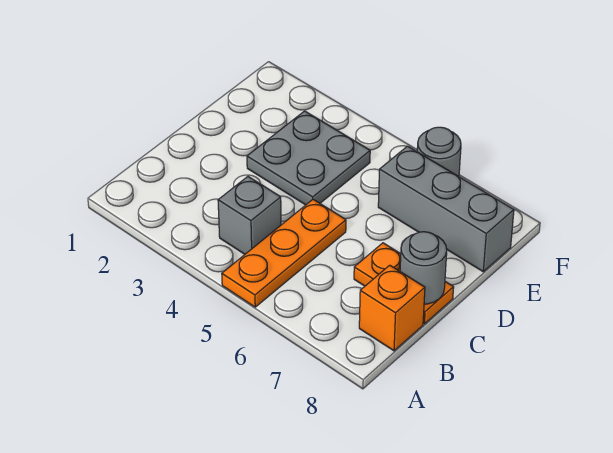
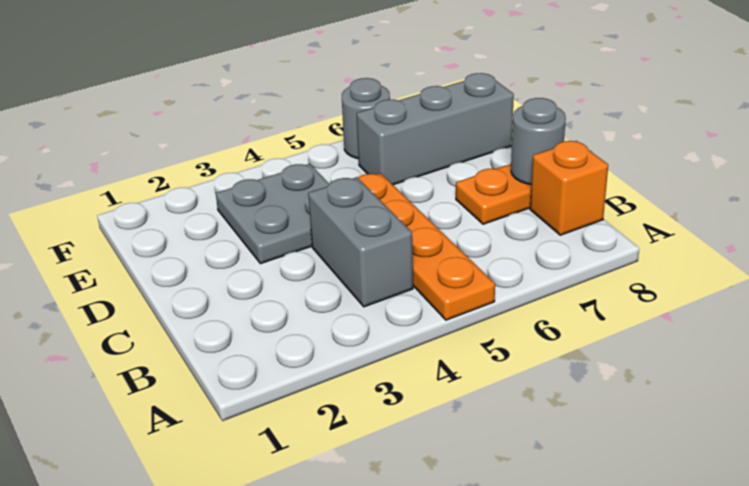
orange plate A5:C5 level 1 -> orange plate A5:D5 level 1
grey brick B4 level 1 -> grey brick B4:C4 level 1

